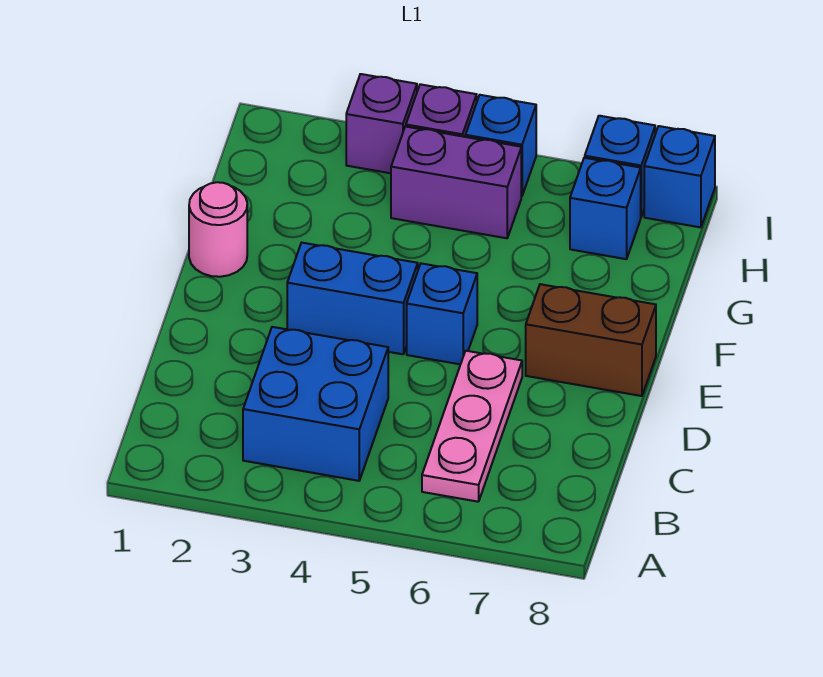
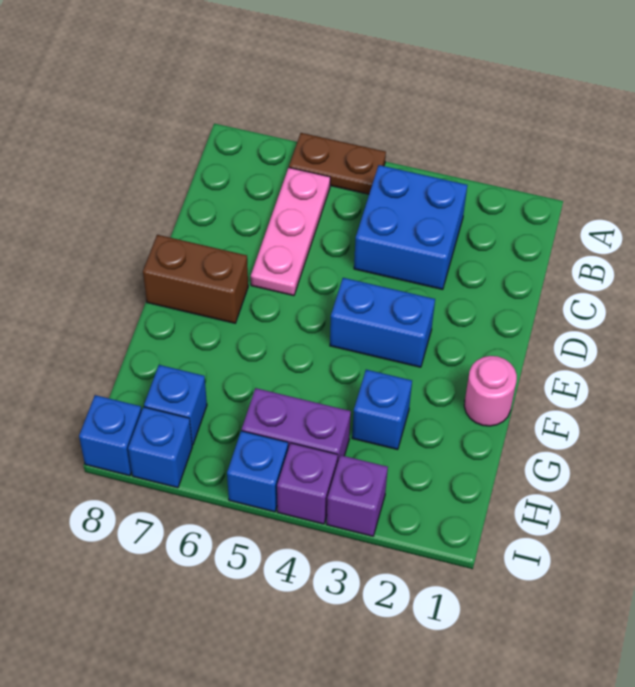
none -> brown plate A5:A6 level 1
blue brick E5 level 1 -> blue brick G3 level 1

